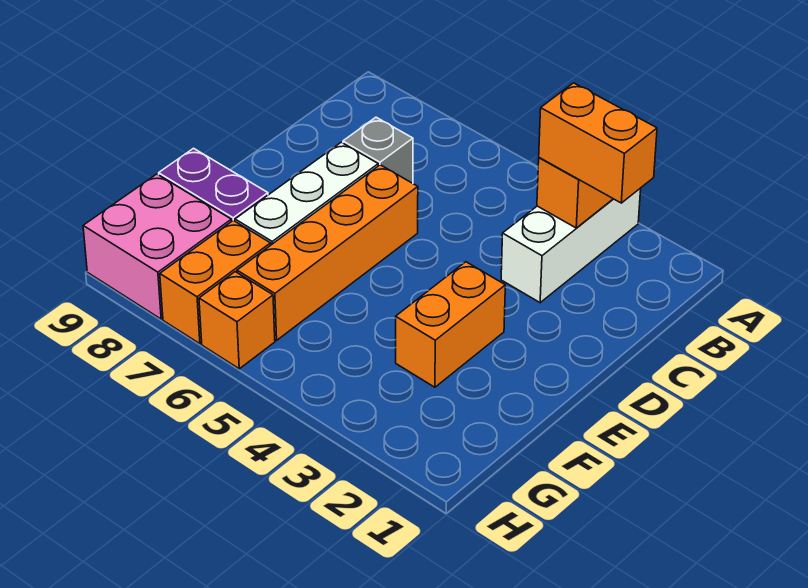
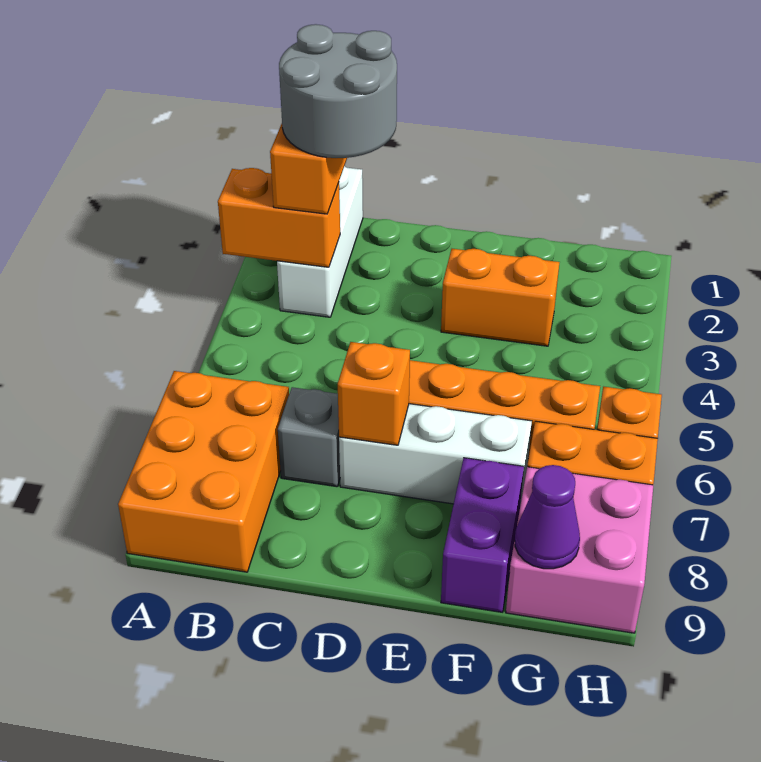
white brick A3:C3 level 1 -> white brick B1:B3 level 1
none -> orange brick A7:B9 level 1
none -> grey round brick B2:C3 level 4
none -> orange brick D7 level 2
none -> purple cone G9 level 2

